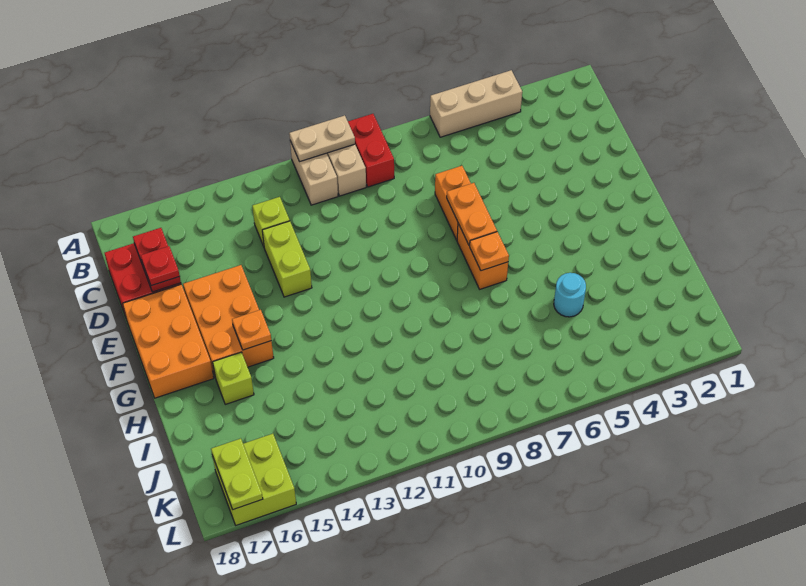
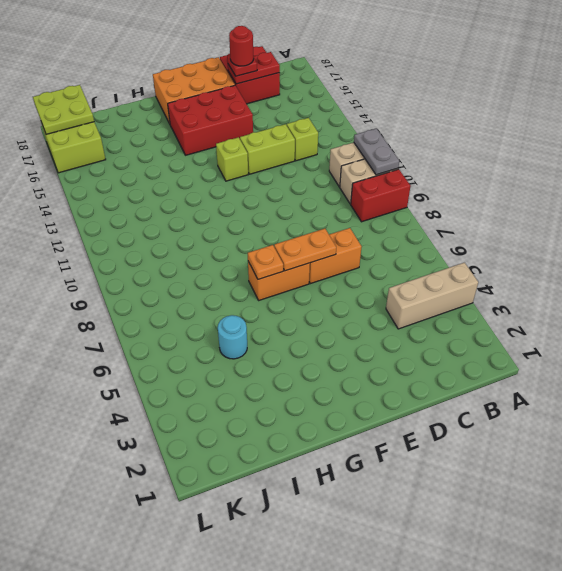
tan brick A4:A6 level 1 -> tan brick A4:C4 level 1
tan plate A10:A11 level 2 -> grey plate A10:A11 level 2
none -> red round brick D17 level 4
orange brick E15:G16 level 1 -> red brick E15:G16 level 1
orange plate G15 level 2 -> none
lime brick H16 level 1 -> lime brick F13 level 1
lime plate K17:L17 level 2 -> lime plate K17:L18 level 2

